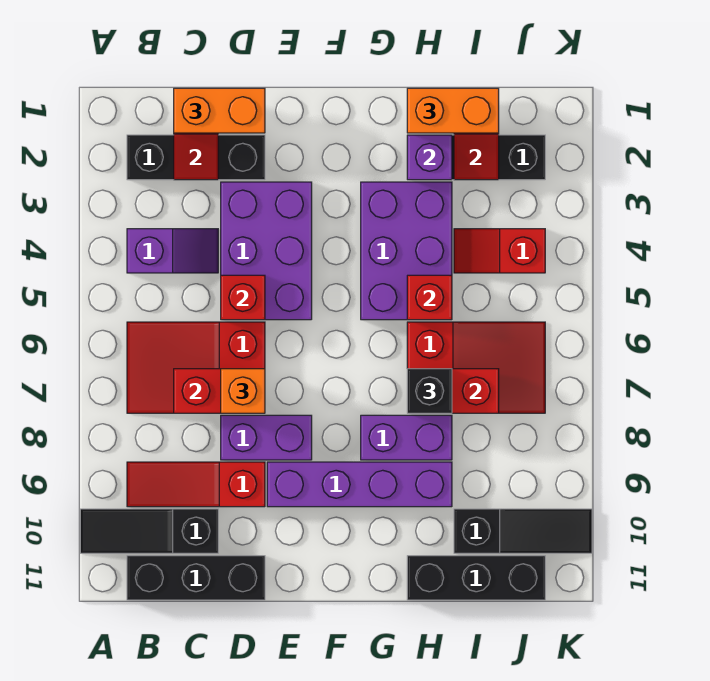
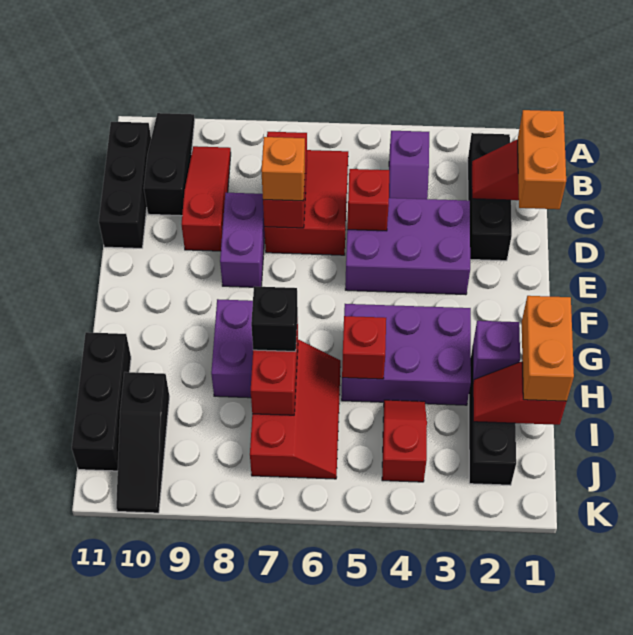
purple brick E9:H9 level 1 -> none
red slope H6:J7 level 1 top H -> red slope H6:J7 level 1 top 7

